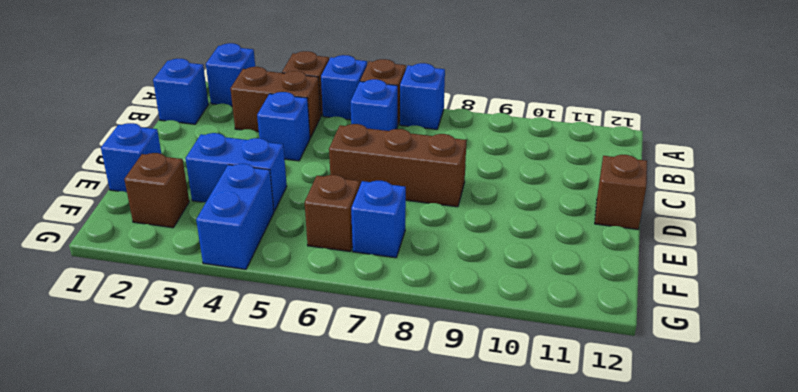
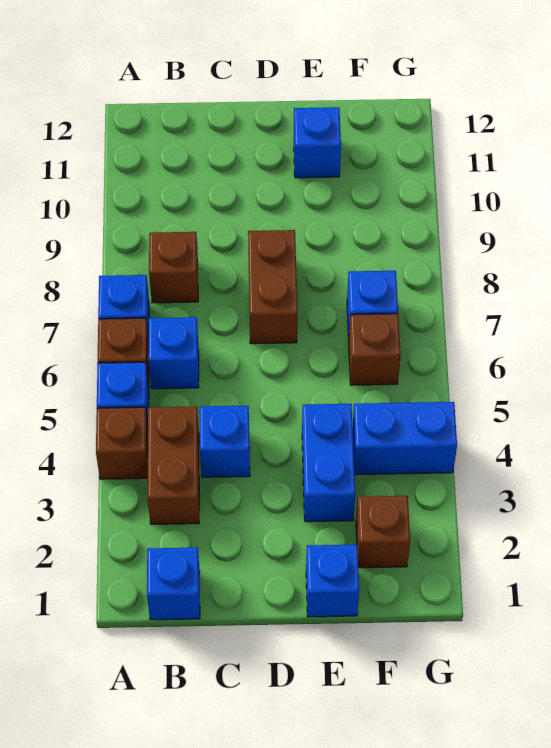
blue brick A2 level 1 -> blue brick E11 level 1
brown brick D6:D8 level 1 -> brown brick D7:D8 level 1
brown brick D12 level 1 -> brown brick B8 level 1

